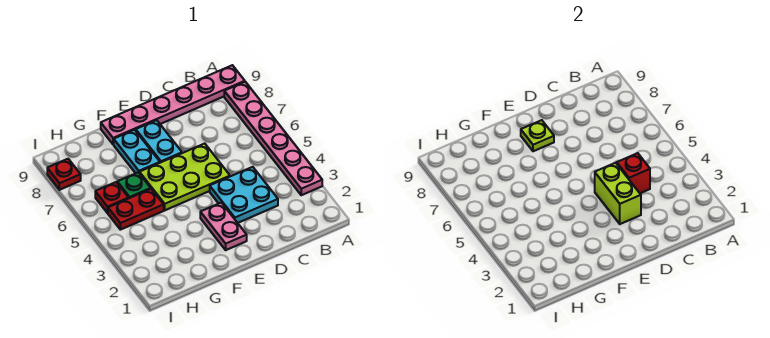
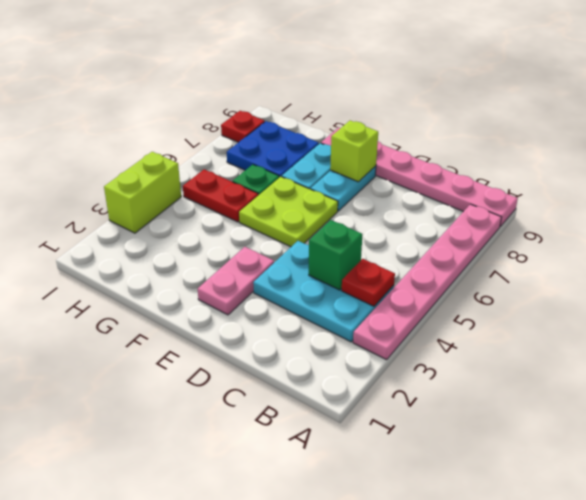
cyan plate C3:D4 level 1 -> cyan plate B3:D4 level 1
red brick C4 level 2 -> green brick C4 level 2
lime brick D3:D4 level 2 -> lime brick I3:I4 level 1
lime plate D5:F6 level 1 -> lime plate E5:F6 level 1
lime plate E8 level 2 -> lime brick E8 level 2
none -> blue plate G7:H8 level 1
red plate H6 level 1 -> red plate B4 level 2

